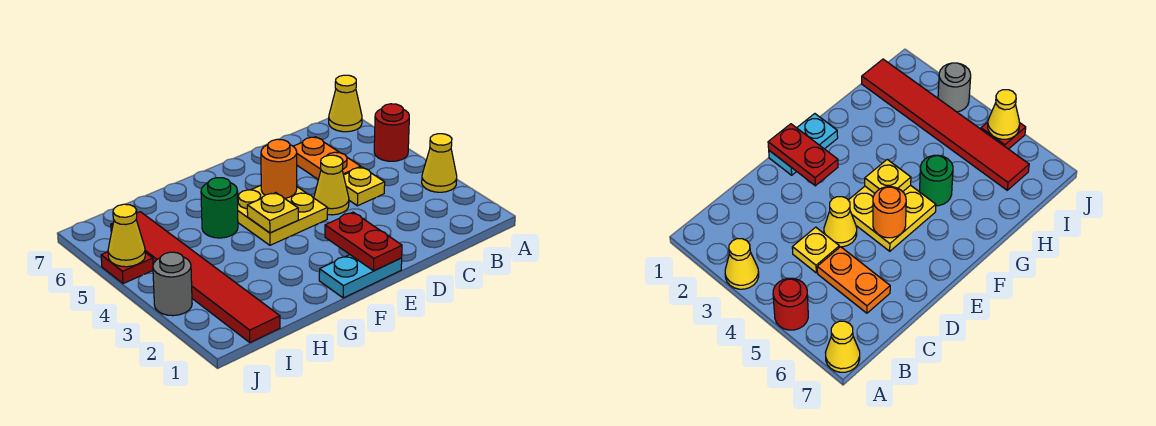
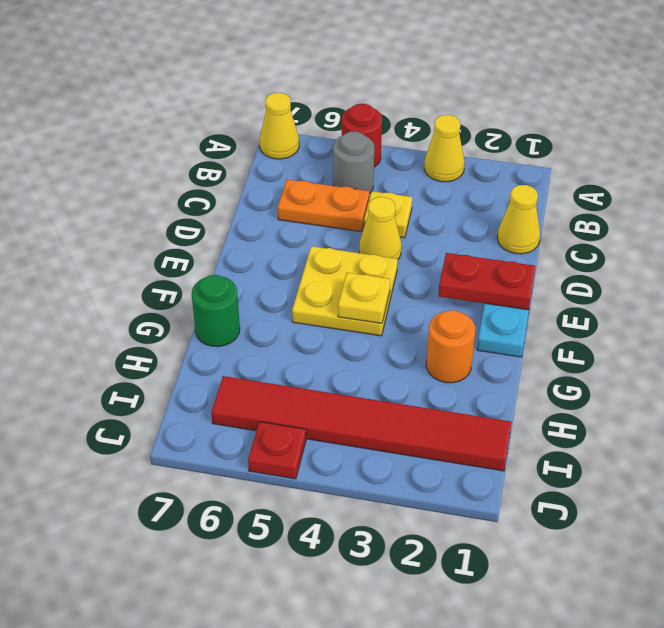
orange round brick E5 level 2 -> orange round brick G2 level 1
green round brick G5 level 1 -> green round brick G7 level 1
grey round brick J3 level 1 -> grey round brick B5 level 1
yellow cone J5 level 2 -> yellow cone C1 level 1

